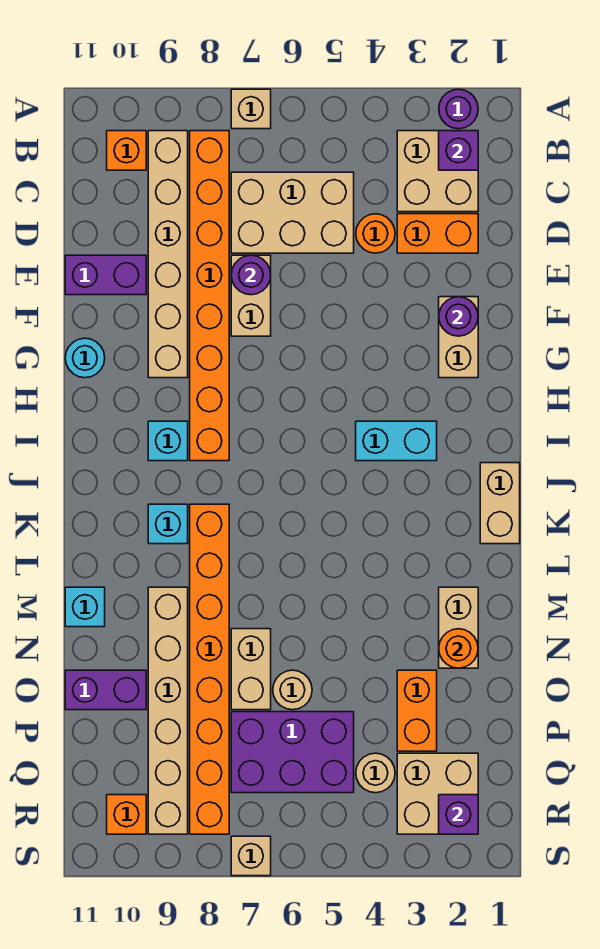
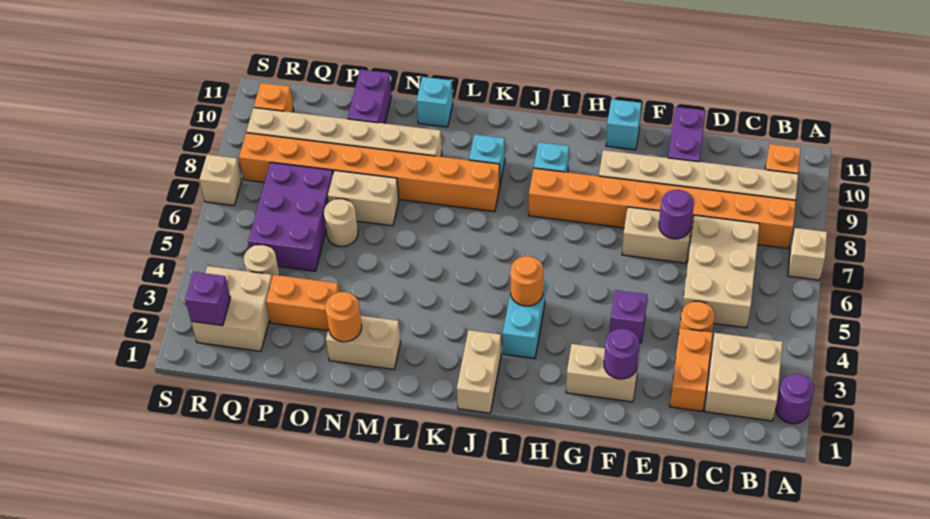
purple brick B2 level 2 -> purple brick F4 level 1
cyan round brick G11 level 1 -> cyan brick G11 level 1
none -> orange round brick I4 level 2
tan brick J1:K1 level 1 -> tan brick J1:J2 level 1

